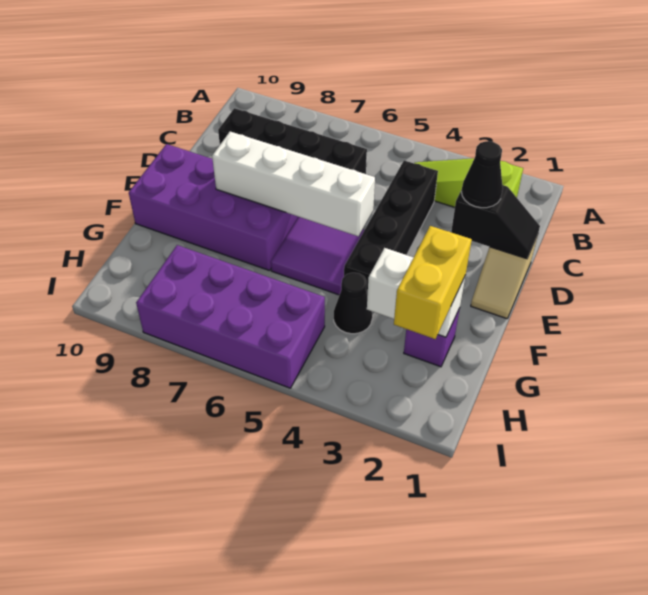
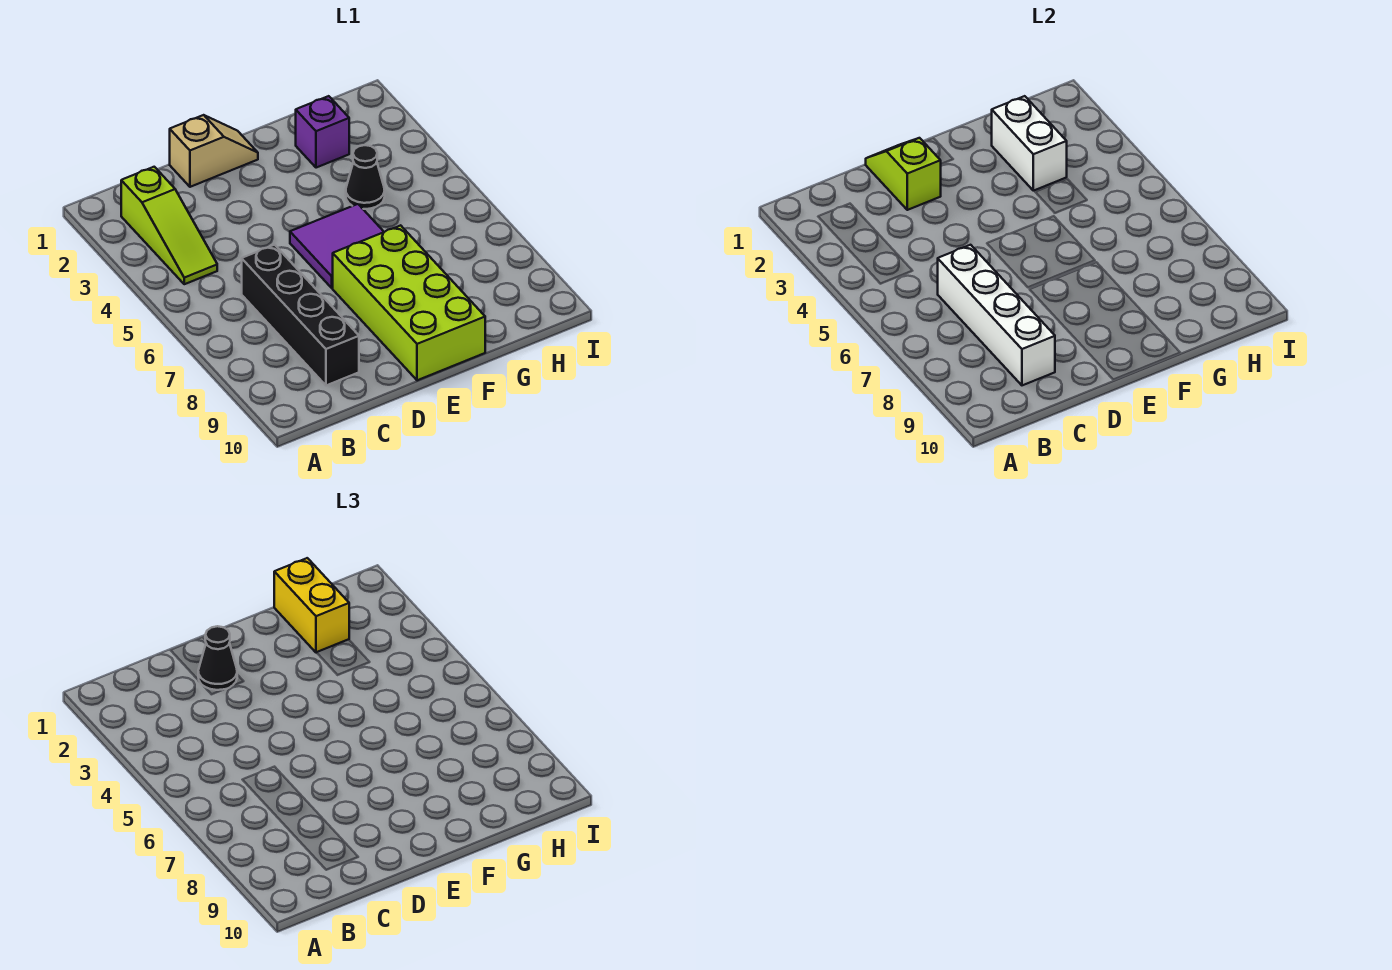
black brick C4:F4 level 1 -> none
black slope D1:D2 level 2 top 2 -> lime slope D1:D2 level 2 top 2
white brick E5:E8 level 2 -> white brick C6:C9 level 2
purple brick E7:F10 level 1 -> lime brick E7:F10 level 1
yellow brick G2:H2 level 3 -> yellow brick G1:G2 level 3
purple brick H5:I8 level 1 -> none

